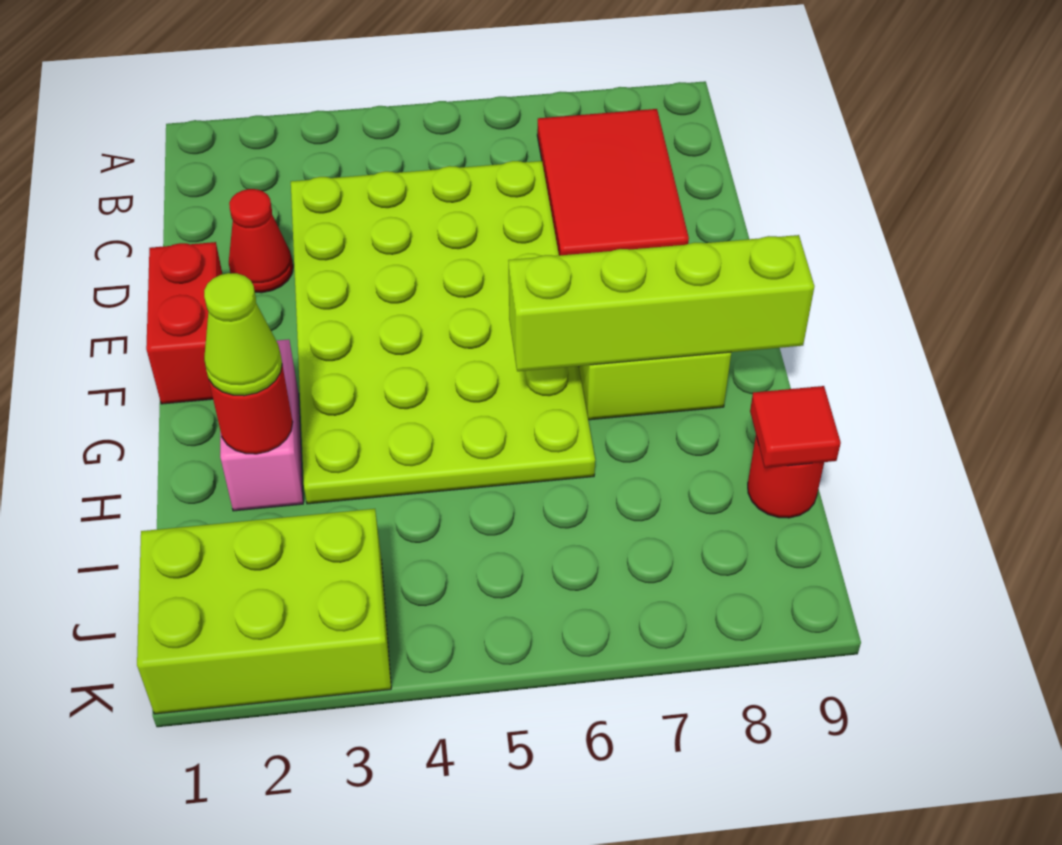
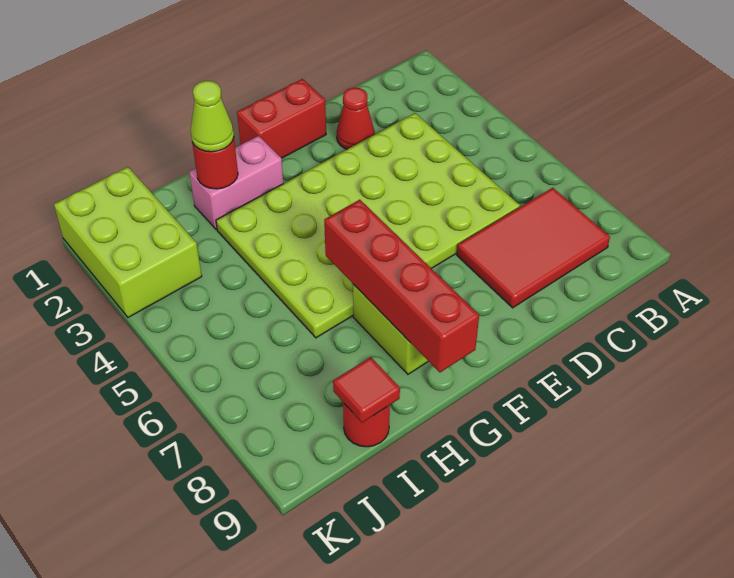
lime brick G6:G9 level 2 -> red brick G6:G9 level 2

